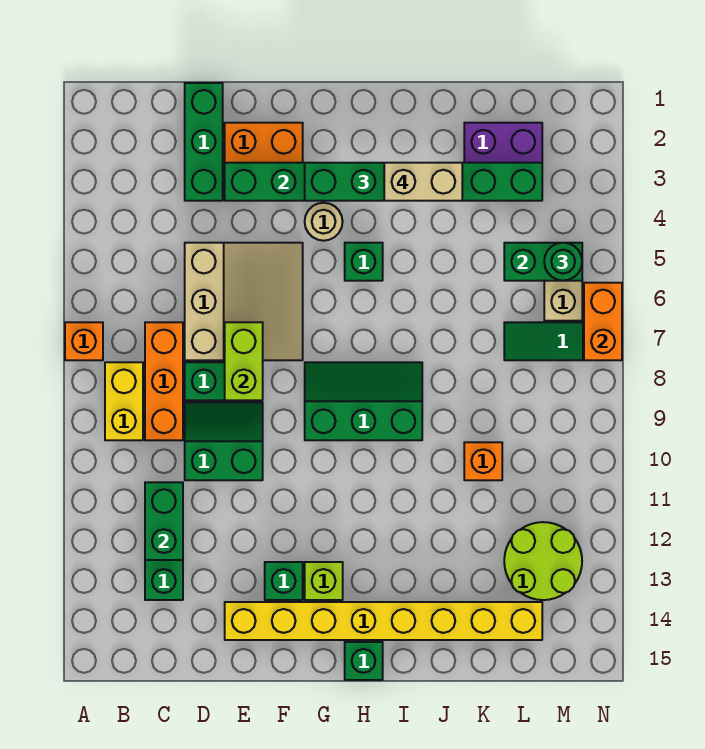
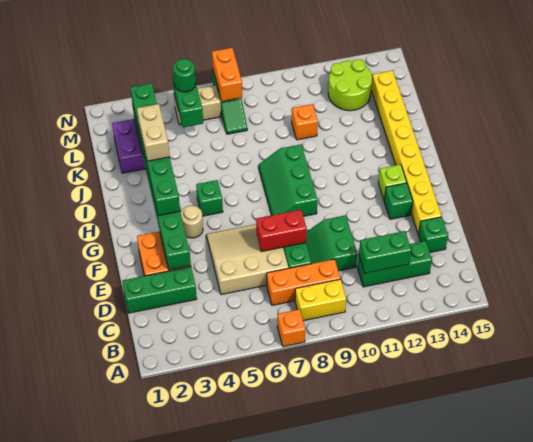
lime brick E7:E8 level 2 -> red brick E7:E8 level 2
green brick H15 level 1 -> green brick D14 level 1
orange brick N6:N7 level 2 -> orange brick M7:N7 level 2

